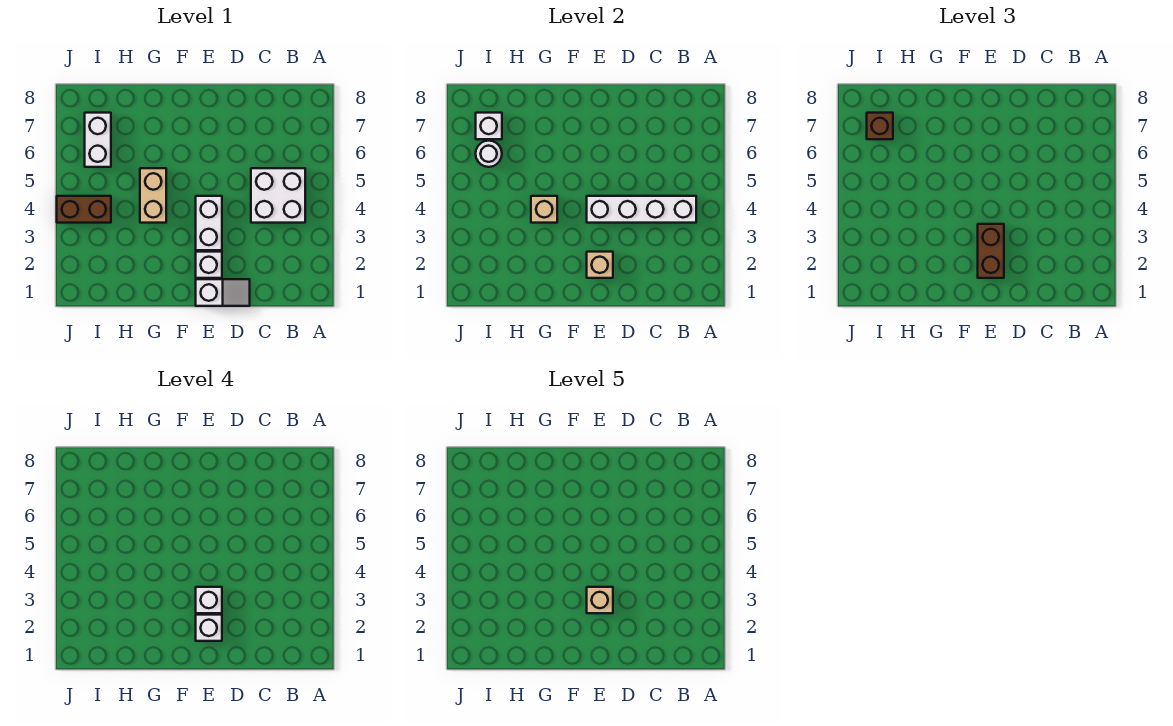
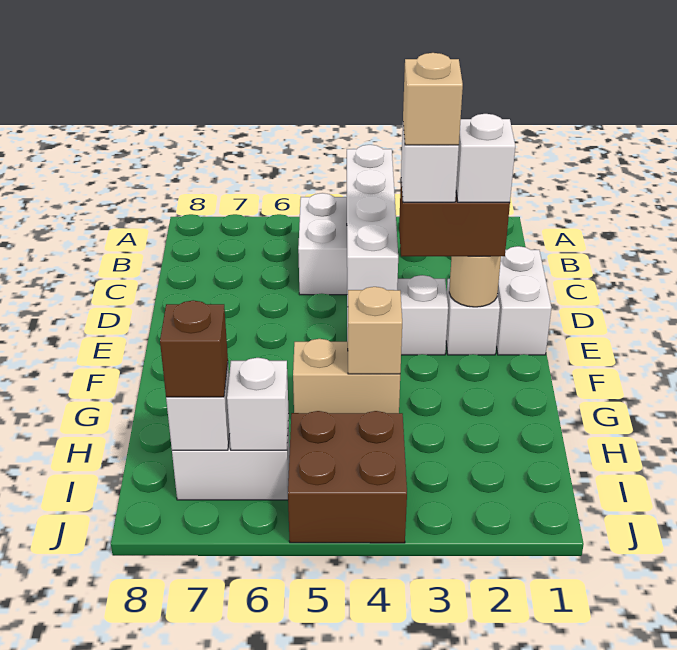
white slope D1:E1 level 1 top E -> white brick D1:E1 level 1
tan brick E2 level 2 -> tan round brick E2 level 2
brown brick I4:J4 level 1 -> brown brick I4:J5 level 1
white round brick I6 level 2 -> white brick I6 level 2

